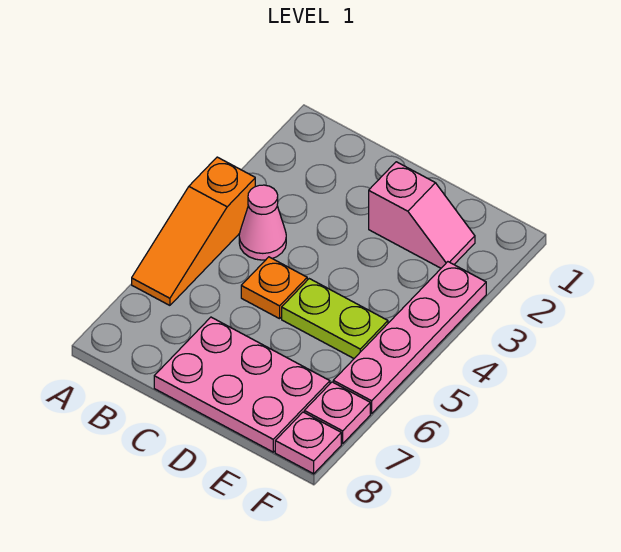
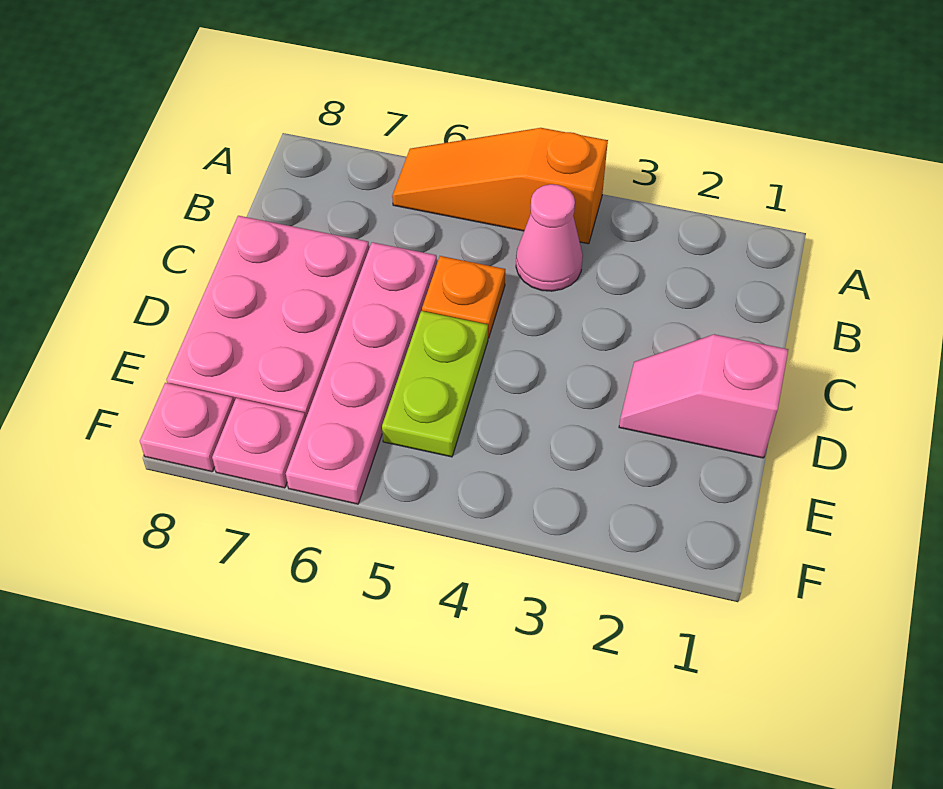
pink slope D2:E2 level 1 top D -> pink slope D1:D2 level 1 top 1
pink plate F3:F6 level 1 -> pink plate C6:F6 level 1

